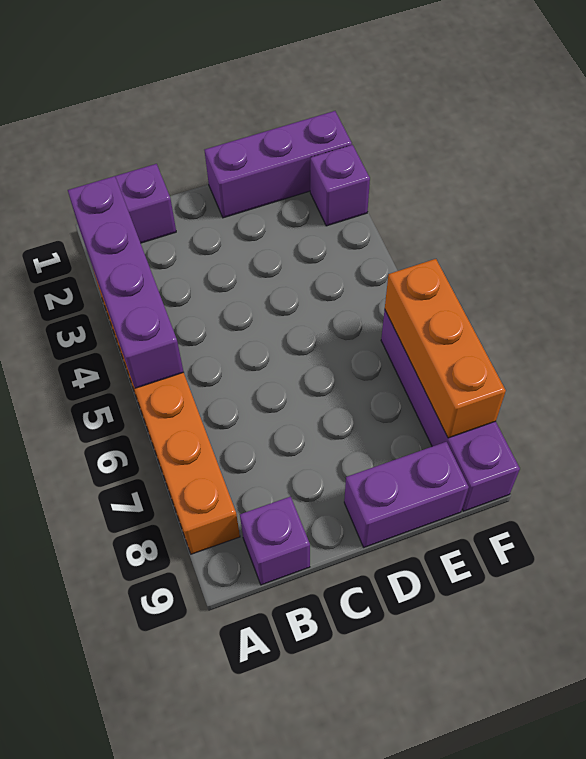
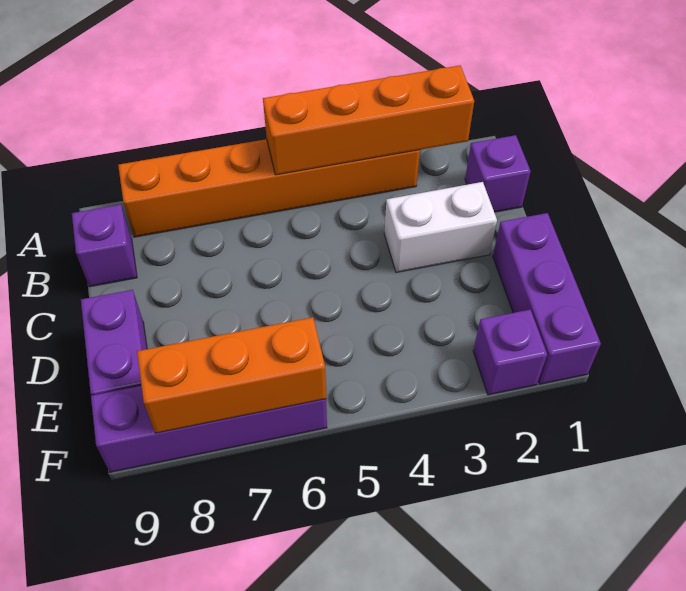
purple brick A2:A5 level 2 -> orange brick A2:A5 level 2
none -> white brick C2:C3 level 1

